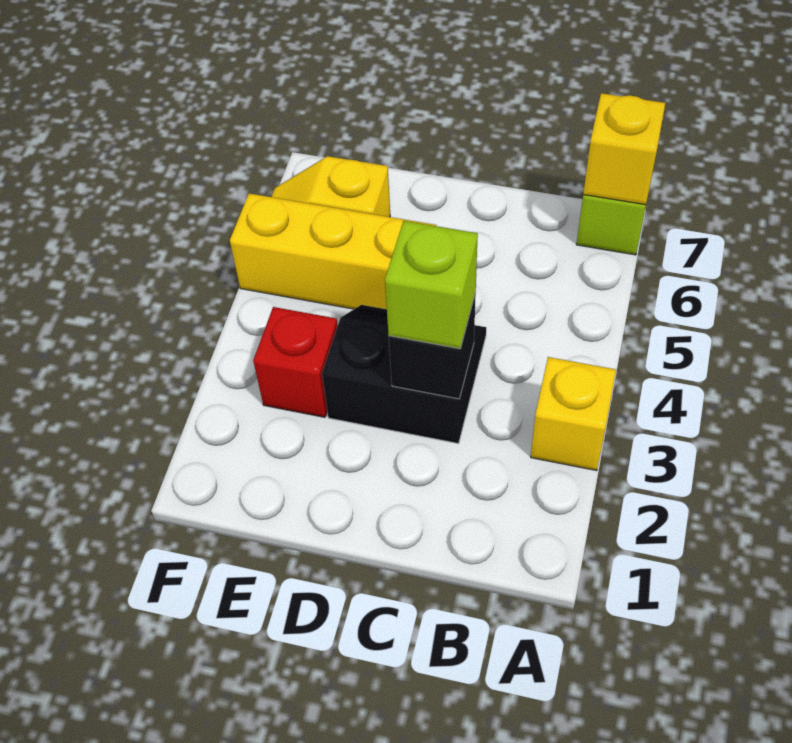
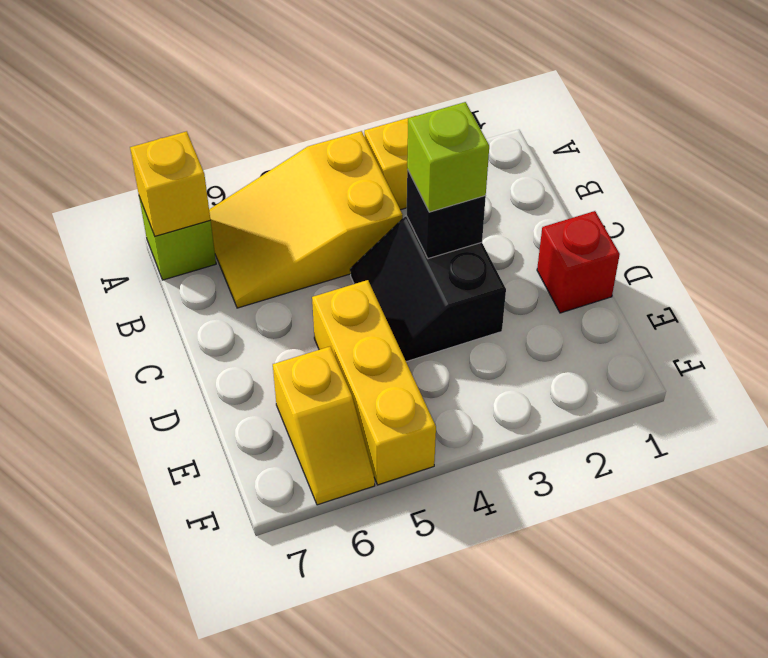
none -> yellow slope A4:B6 level 1 top 4
red brick E3 level 1 -> red brick D1 level 1

